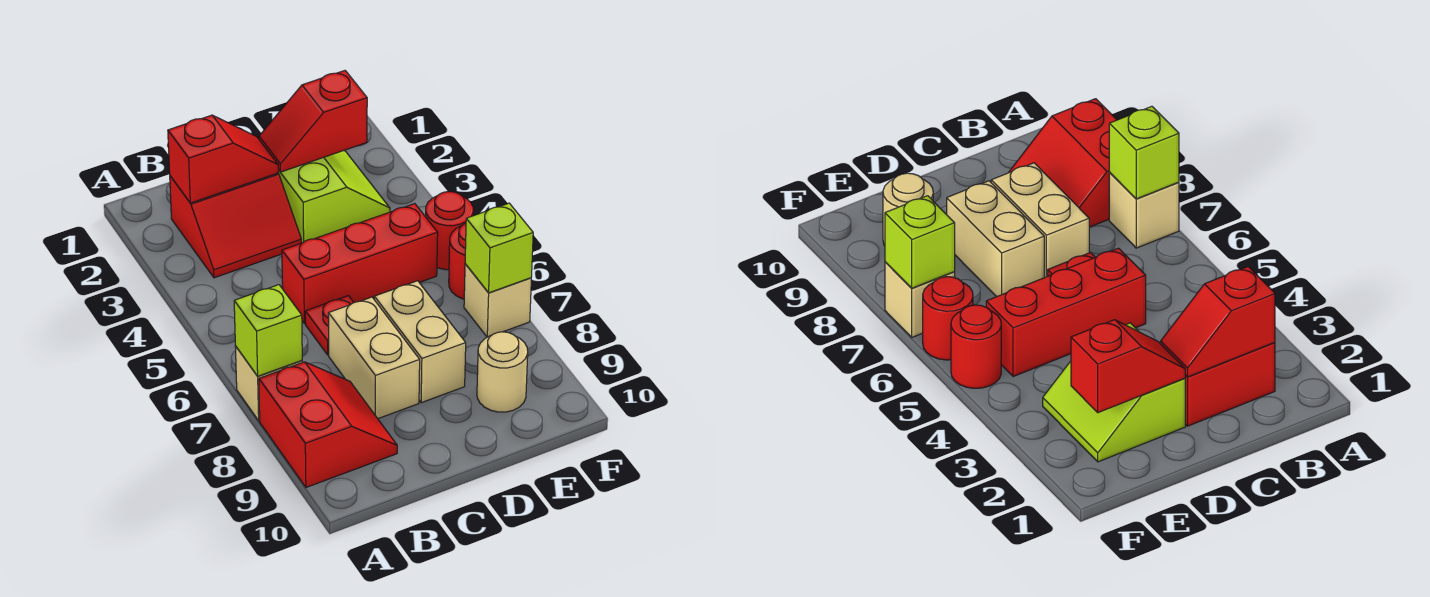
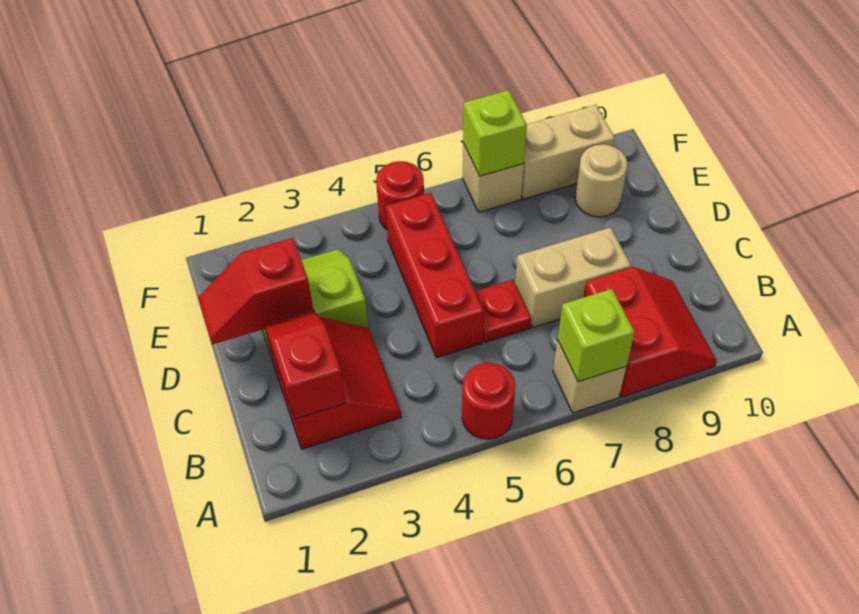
red slope A8:B9 level 1 top A -> red slope A8:B9 level 1 top 8
red slope D2:E2 level 2 top E -> red slope D1:D2 level 2 top 2
tan brick D7:D8 level 1 -> tan brick F8:F9 level 1
red round brick F6 level 1 -> red round brick A5 level 1

